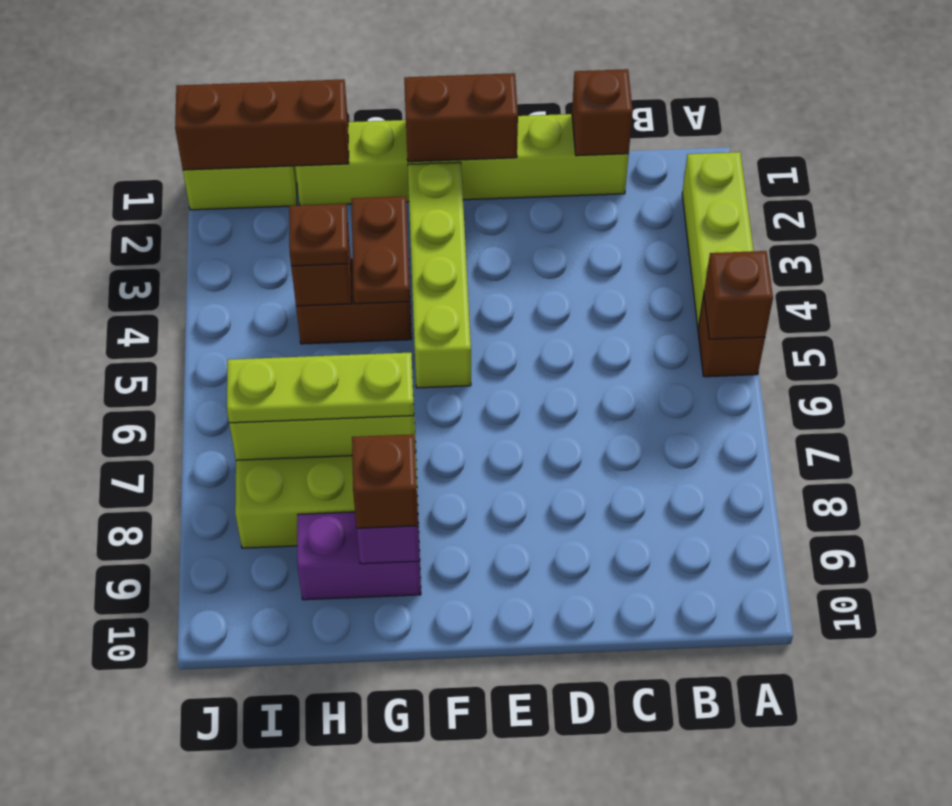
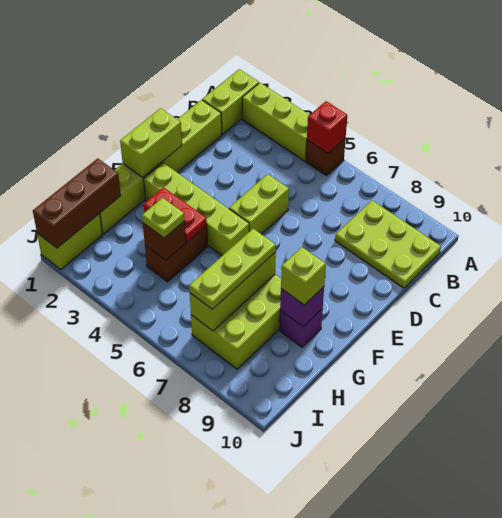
none -> lime brick A1:B1 level 1
brown brick A5 level 2 -> red brick A5 level 2
none -> lime plate B8:C10 level 1
brown brick C1 level 2 -> none
none -> lime brick D5:E5 level 1
brown brick E1:F1 level 2 -> lime brick E1:F1 level 2
brown plate G3:G4 level 2 -> red plate G3:G4 level 2
purple brick G9:H9 level 1 -> purple brick G9 level 1
brown brick G9 level 3 -> lime brick G9 level 3
brown plate H4 level 3 -> lime plate H4 level 3

